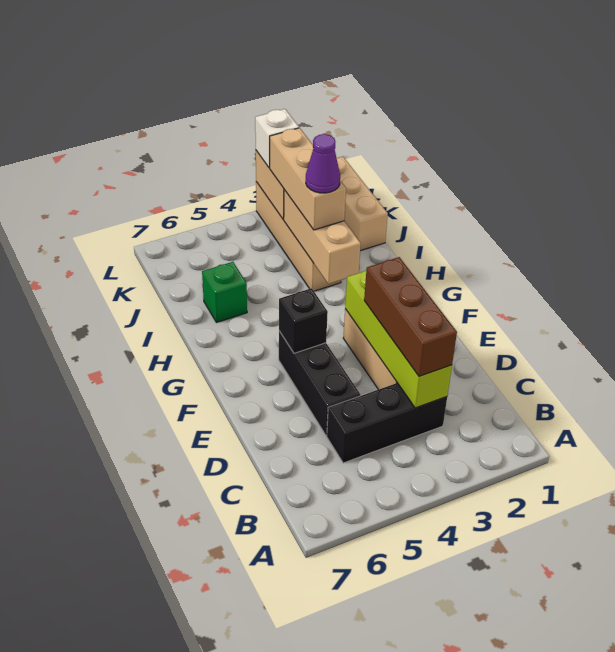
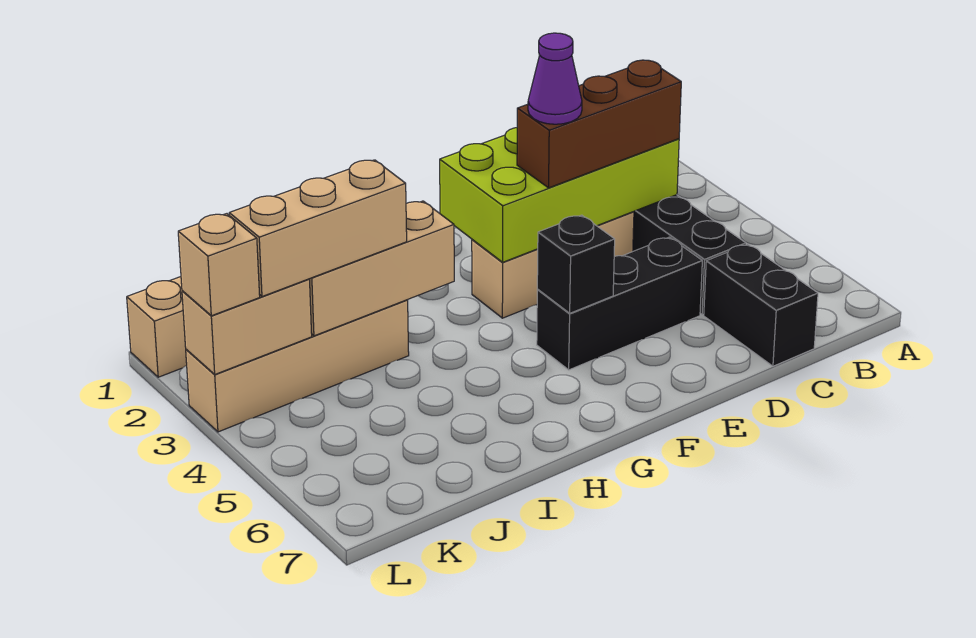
lime brick C3:F3 level 2 -> lime brick C2:F3 level 2
none -> black brick C6:C7 level 1
purple cone I3 level 4 -> purple cone E3 level 4
green brick I6 level 1 -> none
white brick L3 level 3 -> tan brick L3 level 3

